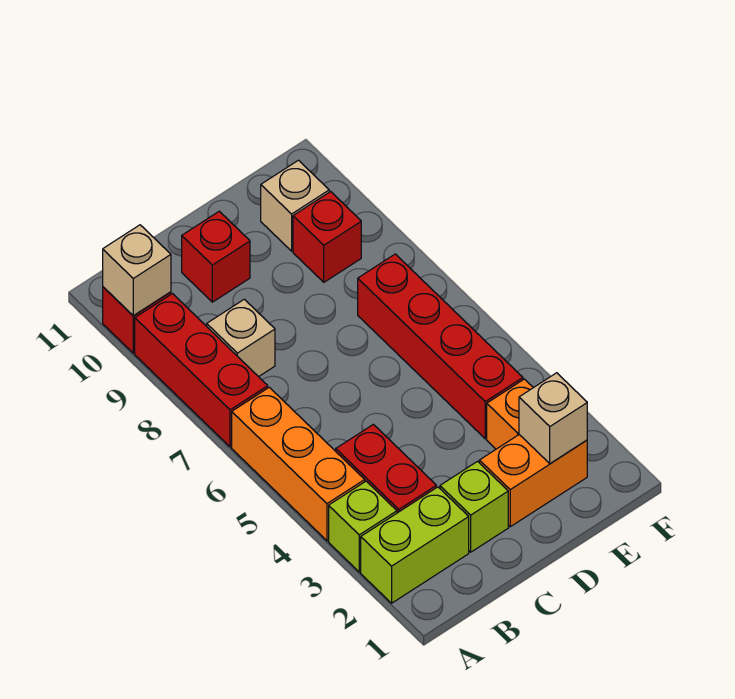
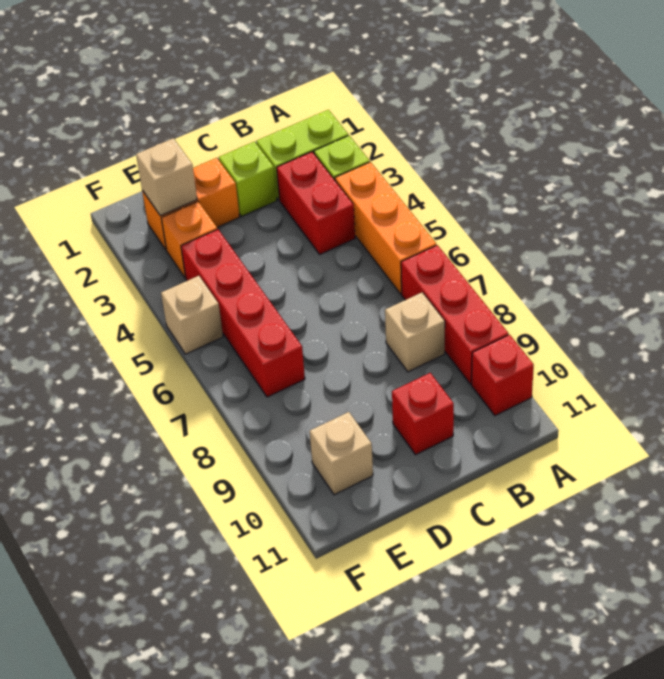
tan brick A10 level 2 -> tan brick F5 level 1
red brick E9 level 1 -> none

